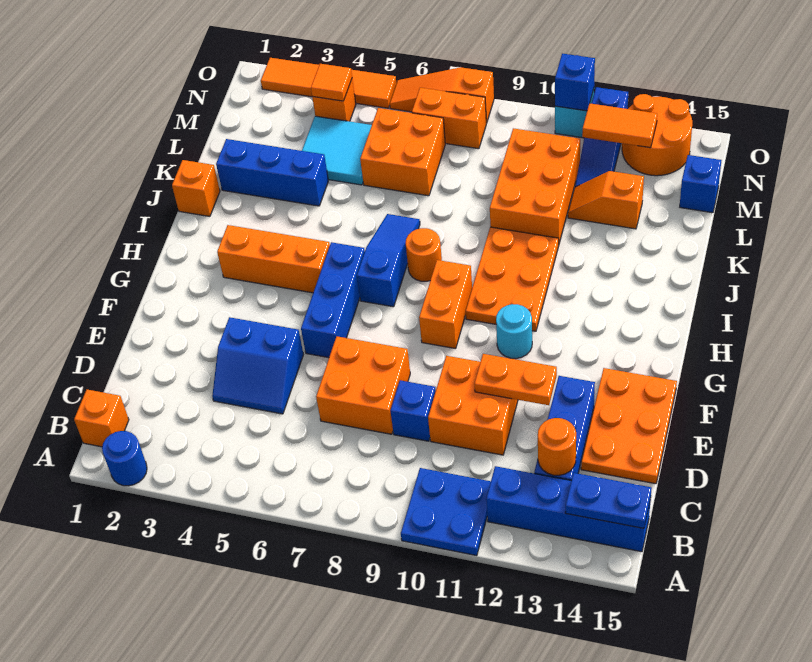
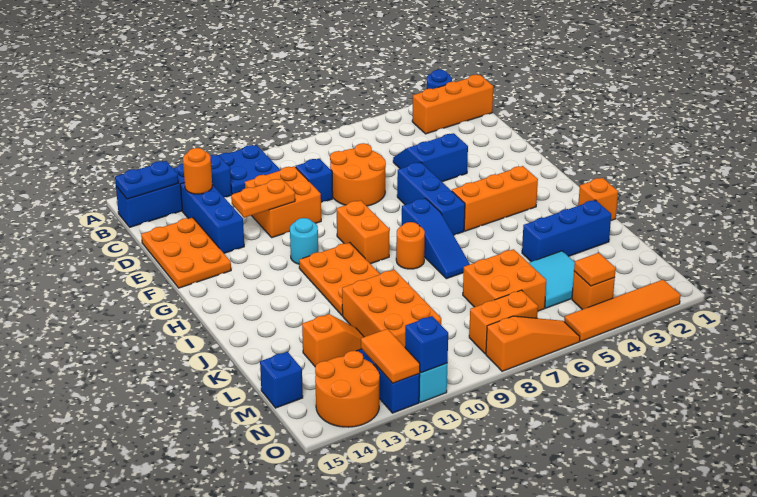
orange brick B1 level 1 -> orange brick B1:B3 level 1
orange brick D7:E8 level 1 -> orange round brick D7:E8 level 1
orange tile N12:N13 level 2 -> orange tile N12:O12 level 2

